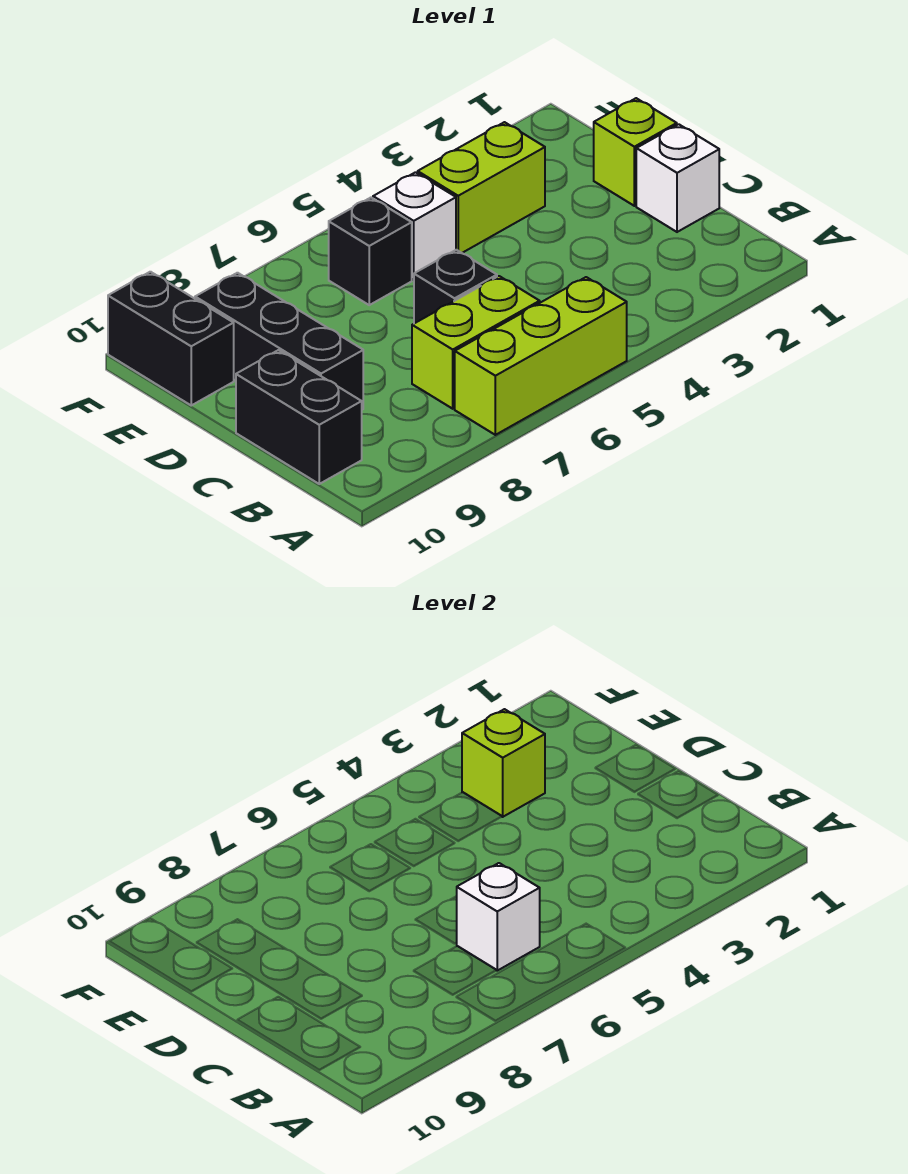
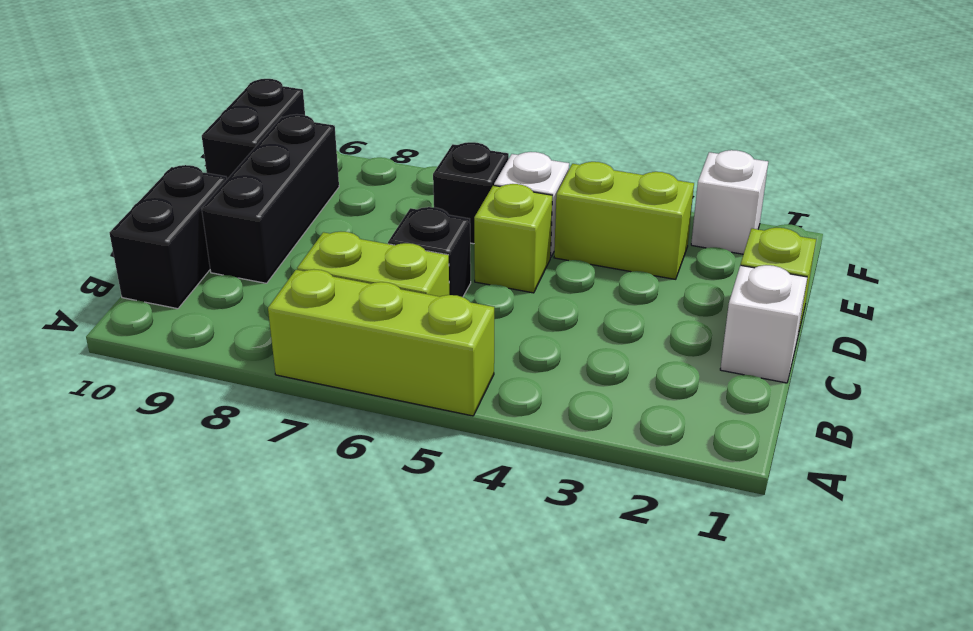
white brick B6 level 2 -> white brick F2 level 1
lime brick E3 level 2 -> lime brick D5 level 1

